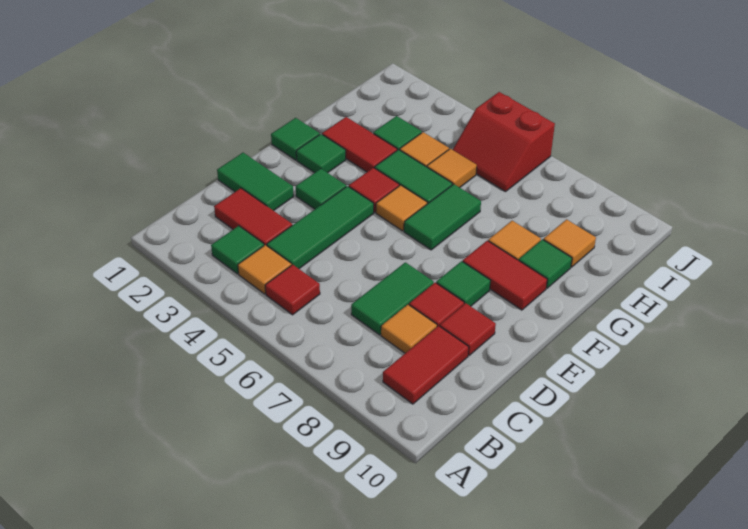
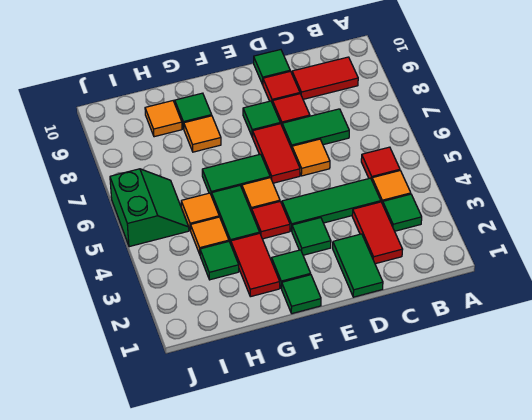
orange tile C8 level 1 -> orange tile D6 level 1
none -> green tile D10 level 1
red tile F8:F9 level 1 -> red tile E6:E7 level 1
red slope I5:J6 level 1 top J -> green slope I5:J6 level 1 top J

